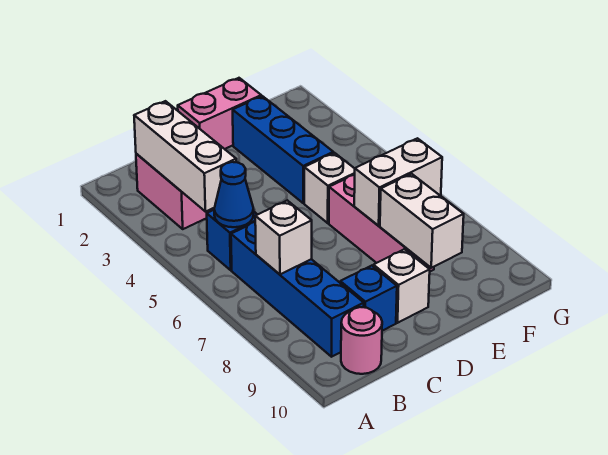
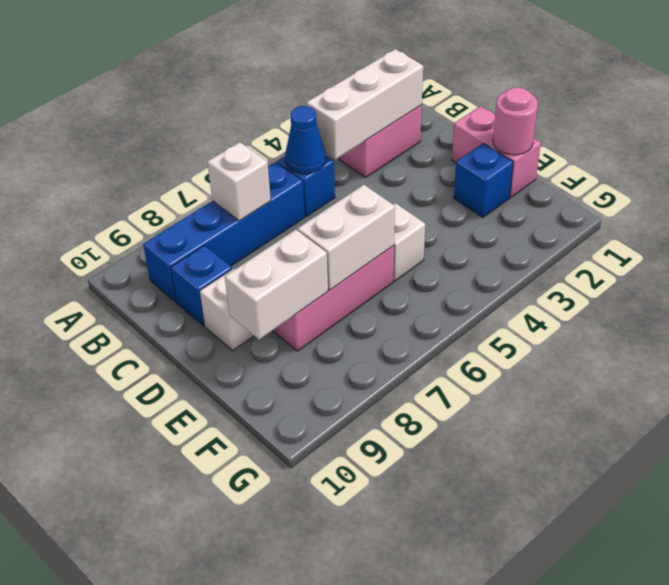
pink round brick B10 level 1 -> pink round brick E1 level 2
blue brick E2:E4 level 1 -> blue brick E2 level 1
white brick E7:F7 level 2 -> white brick E6:E7 level 2

